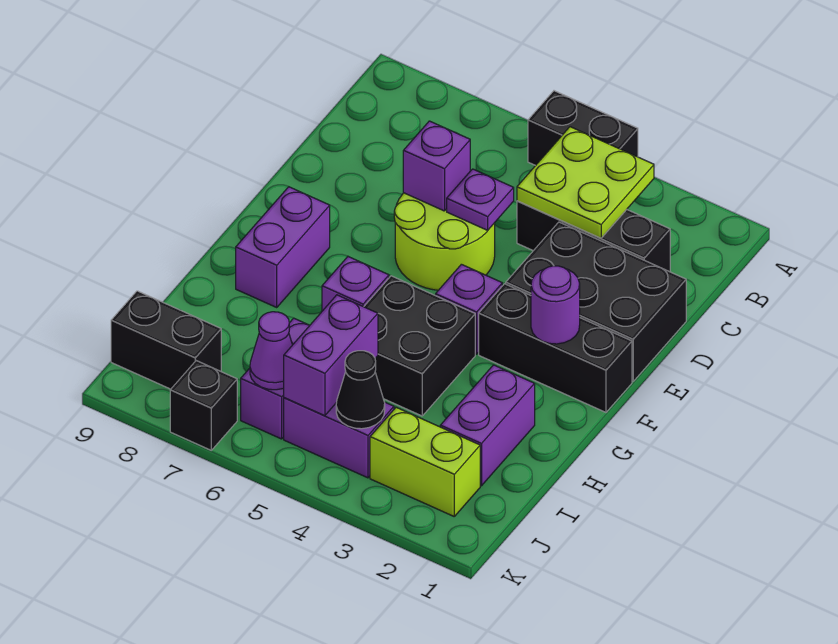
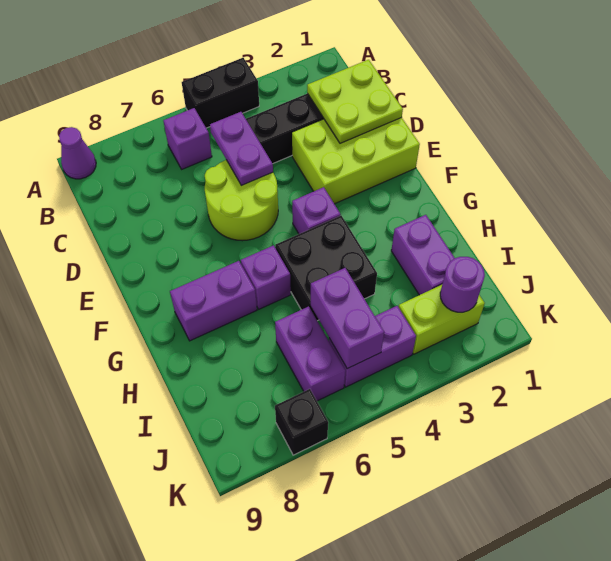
lime plate B3:C4 level 2 -> lime plate C1:D2 level 2
black brick D1:E3 level 1 -> lime brick D1:E3 level 1
purple plate D5 level 2 -> purple plate C5:D5 level 2
purple brick D6 level 2 -> purple brick B6 level 1
black brick F1:F3 level 1 -> none
purple round brick F2 level 2 -> purple round brick J2 level 2
purple brick F8:G8 level 1 -> purple brick G7:G8 level 1
black cone J4 level 2 -> none
purple cone J6 level 2 -> purple cone A9 level 1
black brick J8:J9 level 1 -> none

